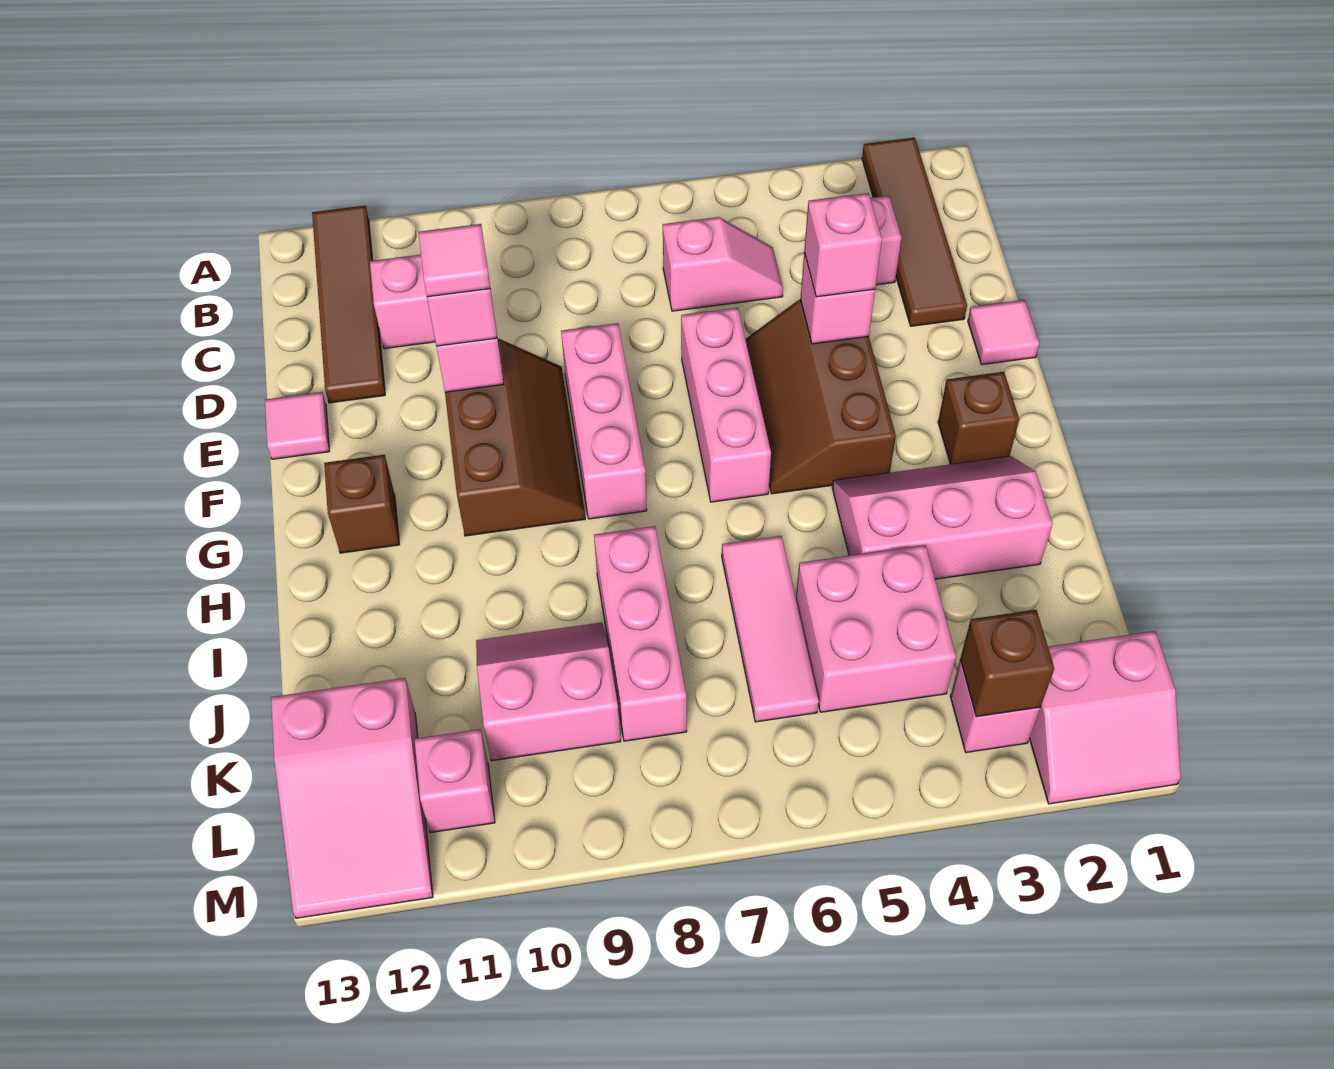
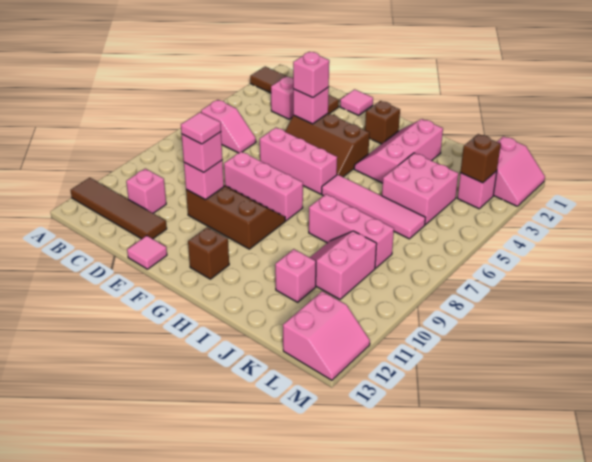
pink slope C5:C6 level 1 top 6 -> pink slope B6:C6 level 1 top B
pink tile I6:K6 level 1 -> pink tile H6:K6 level 1
pink slope K12:M13 level 1 top K -> pink slope L12:M13 level 1 top L
pink brick L11 level 1 -> pink brick J11 level 1

